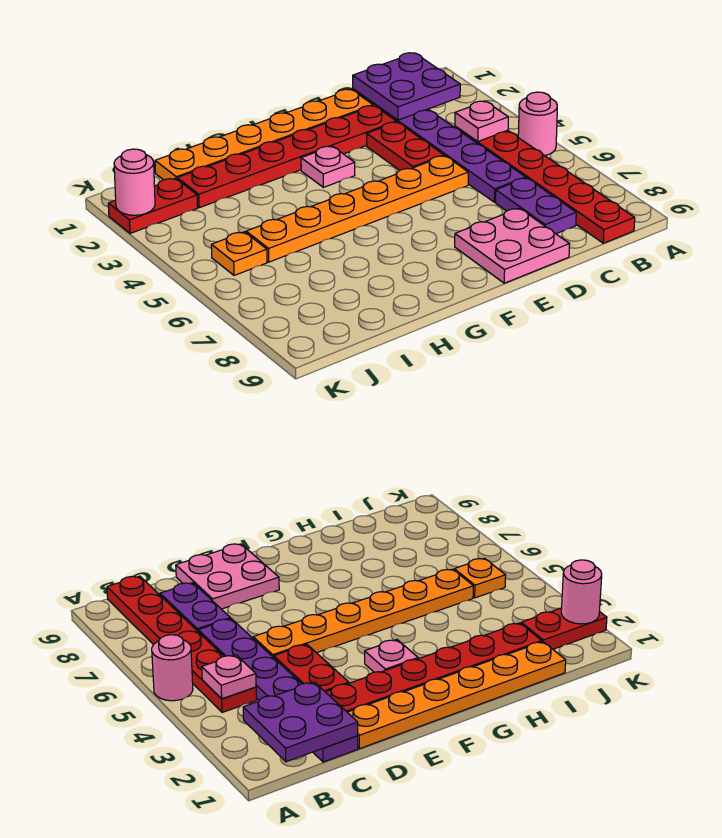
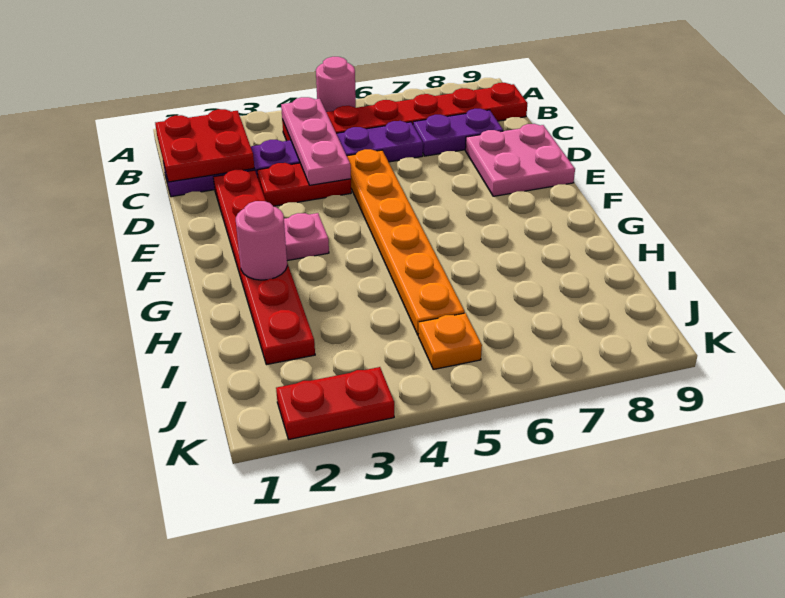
purple plate B1:C2 level 2 -> red plate B1:C2 level 2
pink plate B4 level 2 -> pink plate B4:D4 level 2
orange plate D1:I1 level 1 -> none
red plate J2:K2 level 1 -> red plate K2:K3 level 1
pink round brick K2 level 2 -> pink round brick G2 level 2

